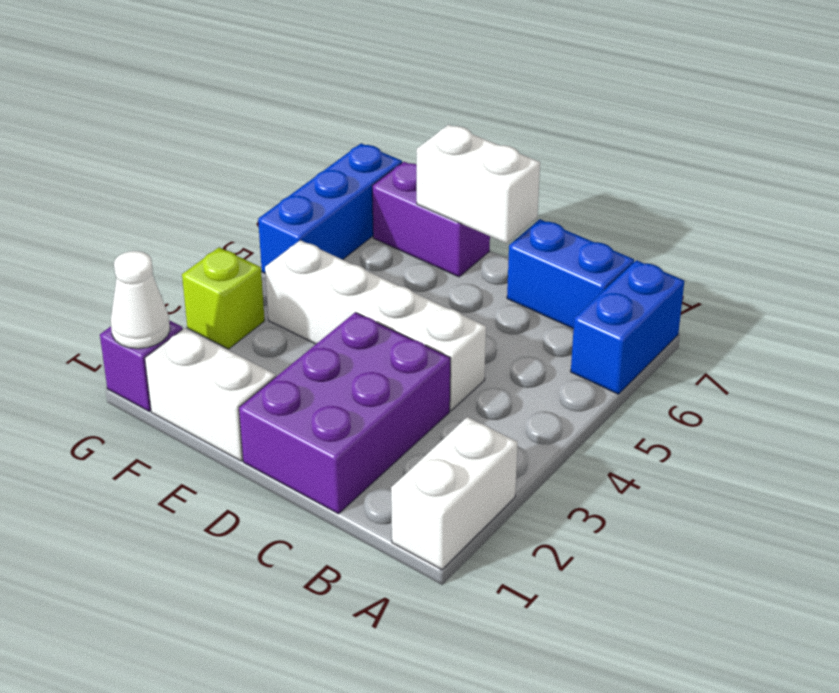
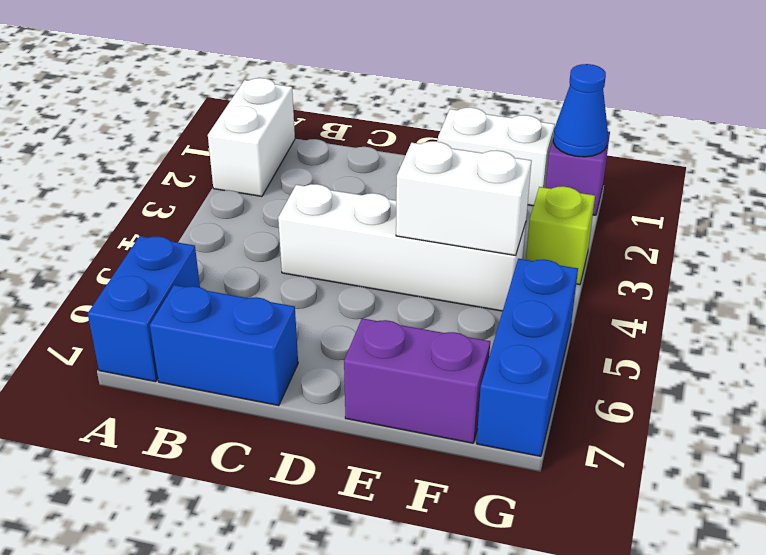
purple brick C1:D3 level 1 -> none
white brick D7:E7 level 2 -> white brick E4:F4 level 2
white cone G1 level 2 -> blue cone G1 level 2

